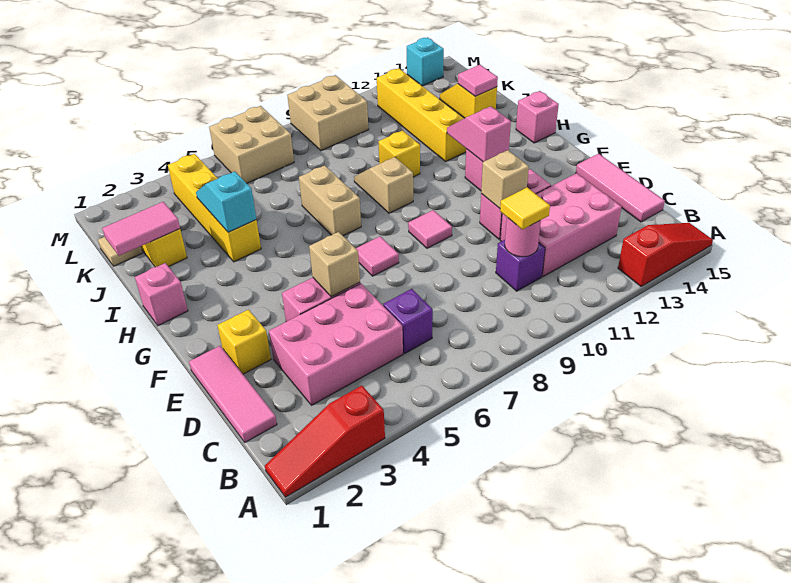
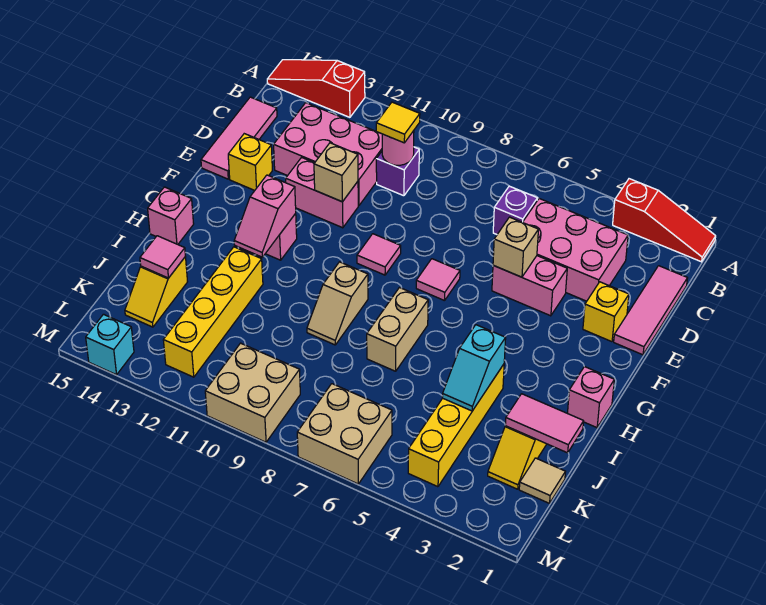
yellow brick I10 level 1 -> yellow brick E14 level 1

